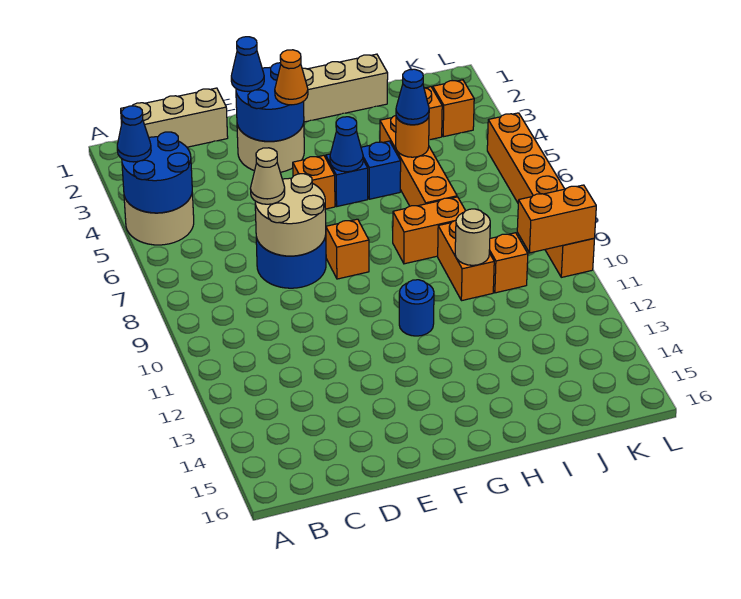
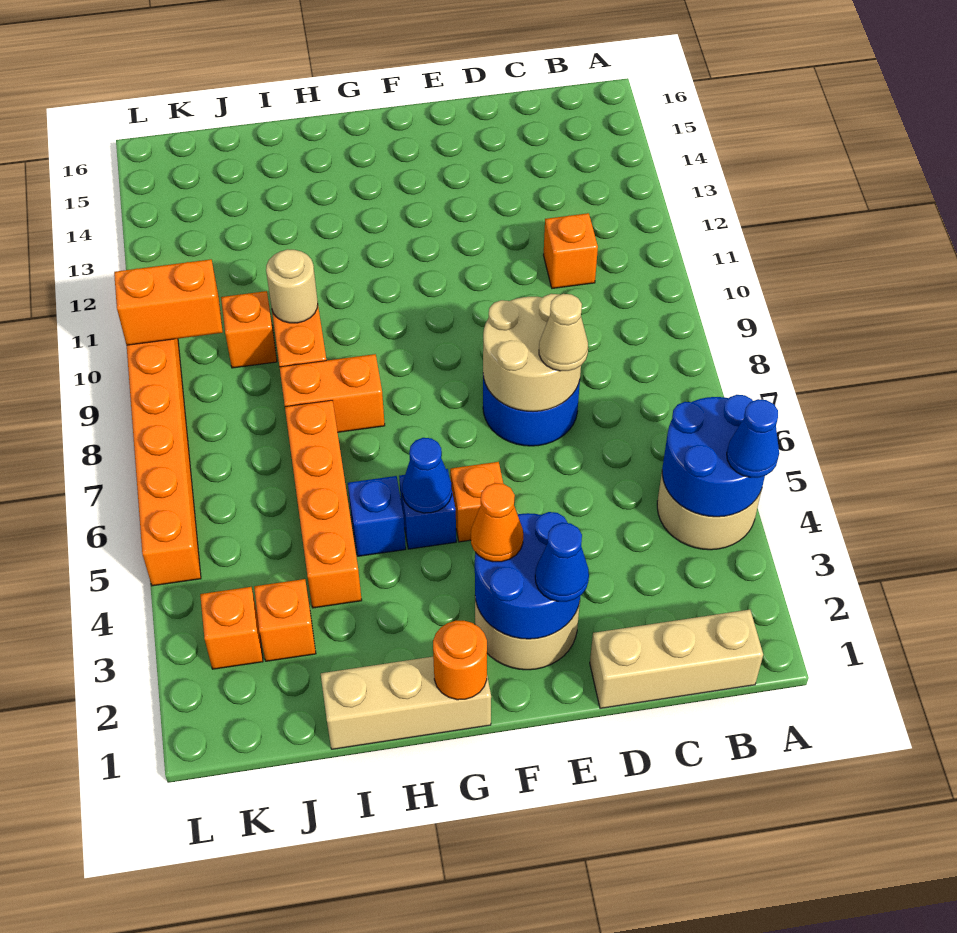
orange brick F8 level 1 -> orange brick C11 level 1
blue round brick G11 level 1 -> none
orange round brick I5 level 2 -> orange round brick G1 level 2
blue cone I5 level 3 -> none

